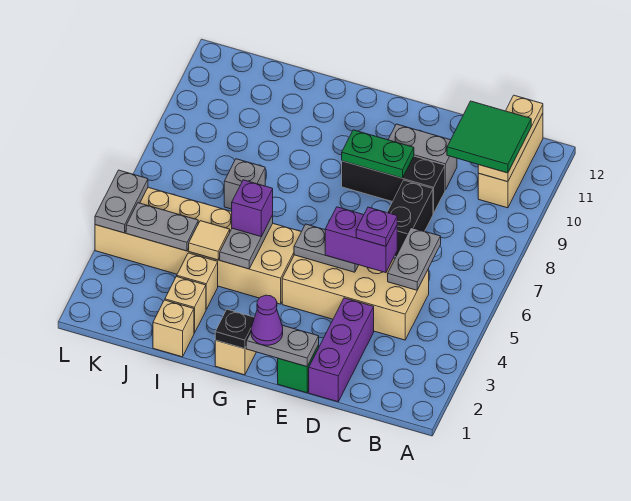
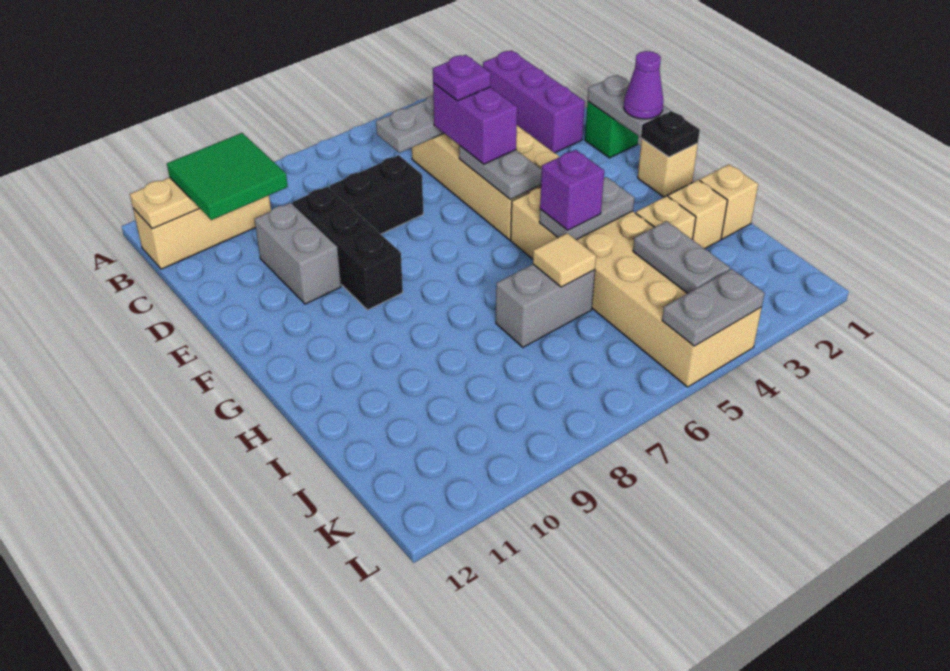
purple brick D1:D3 level 1 -> purple brick B2:D2 level 1
green plate E9:F9 level 2 -> none
tan tile I4 level 2 -> tan tile I6 level 2
grey brick I7 level 1 -> grey brick I6:I7 level 1

